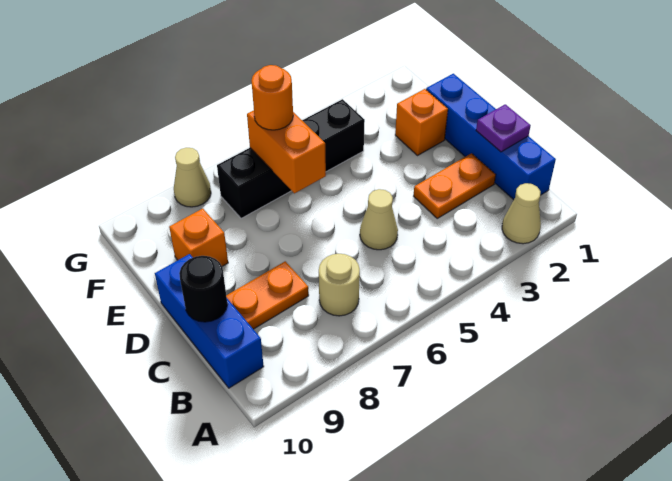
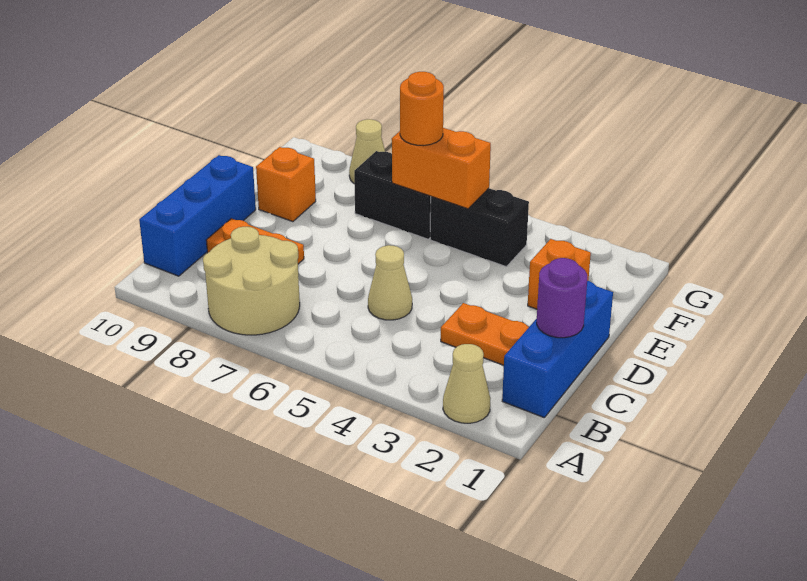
blue brick B1:E1 level 1 -> blue brick B1:D1 level 1
tan round brick B7 level 1 -> tan round brick A7:B8 level 1
purple plate C1 level 2 -> purple round brick C1 level 2
black round brick C10 level 2 -> none
orange brick E6:F6 level 2 -> orange brick F5:F6 level 2

